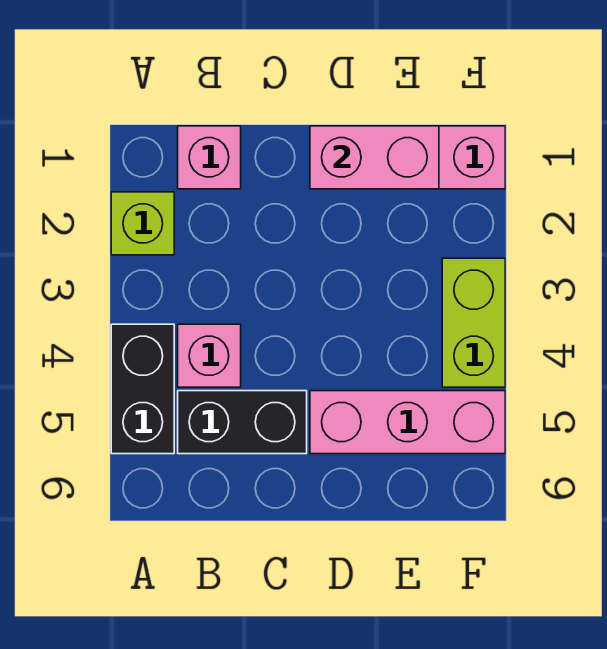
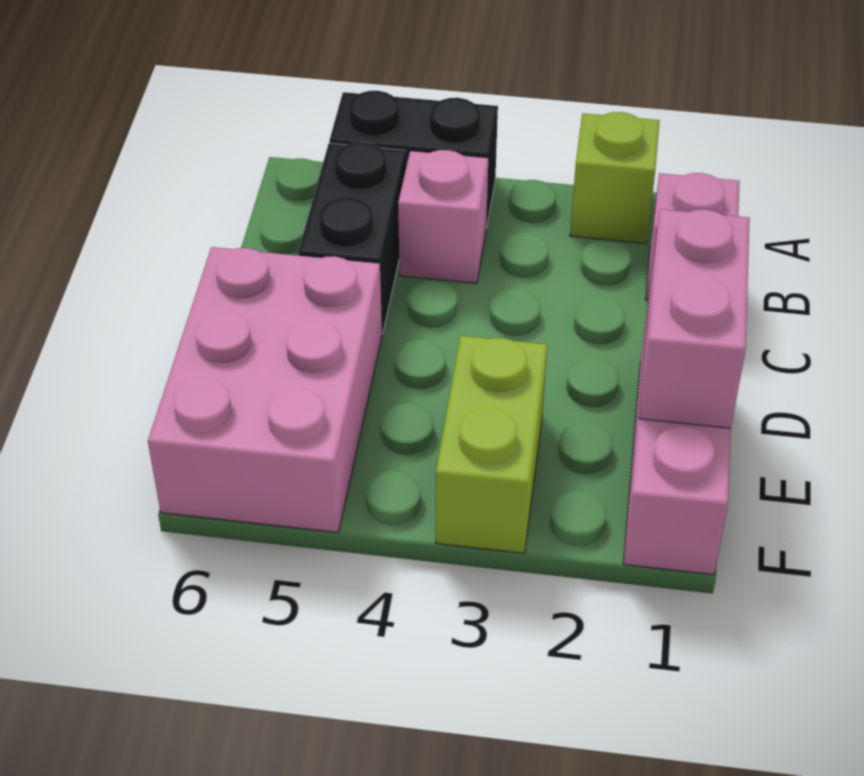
pink brick D5:F5 level 1 -> pink brick D5:F6 level 1
lime brick F3:F4 level 1 -> lime brick E3:F3 level 1

